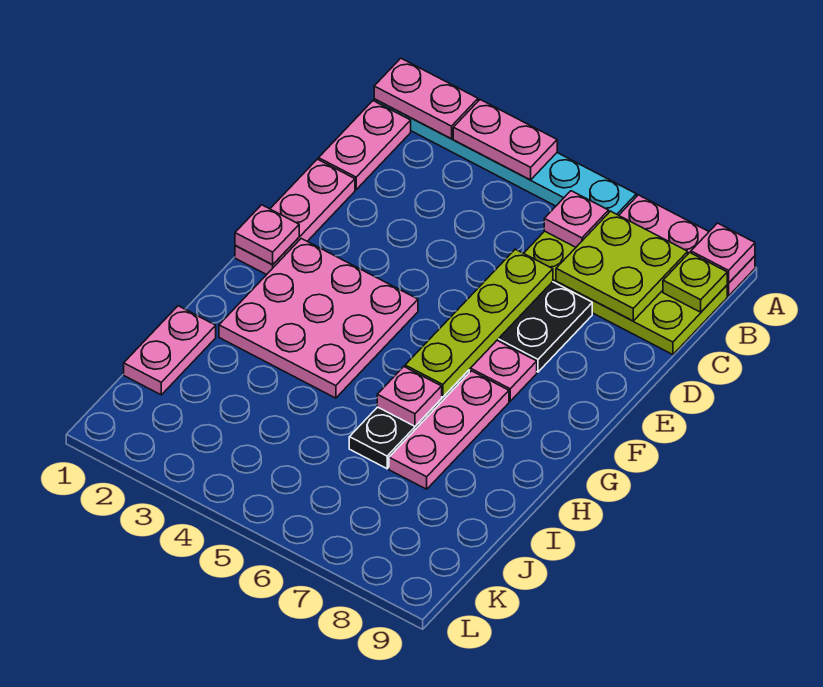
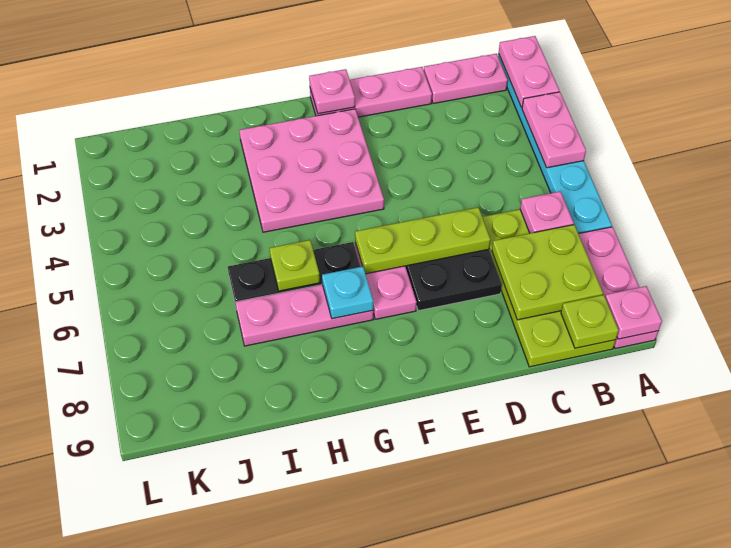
lime plate D6:G6 level 2 -> lime plate D6:F6 level 2
none -> cyan plate G7 level 2
pink plate H6 level 2 -> lime plate H6 level 2
pink plate I1:J1 level 1 -> none

